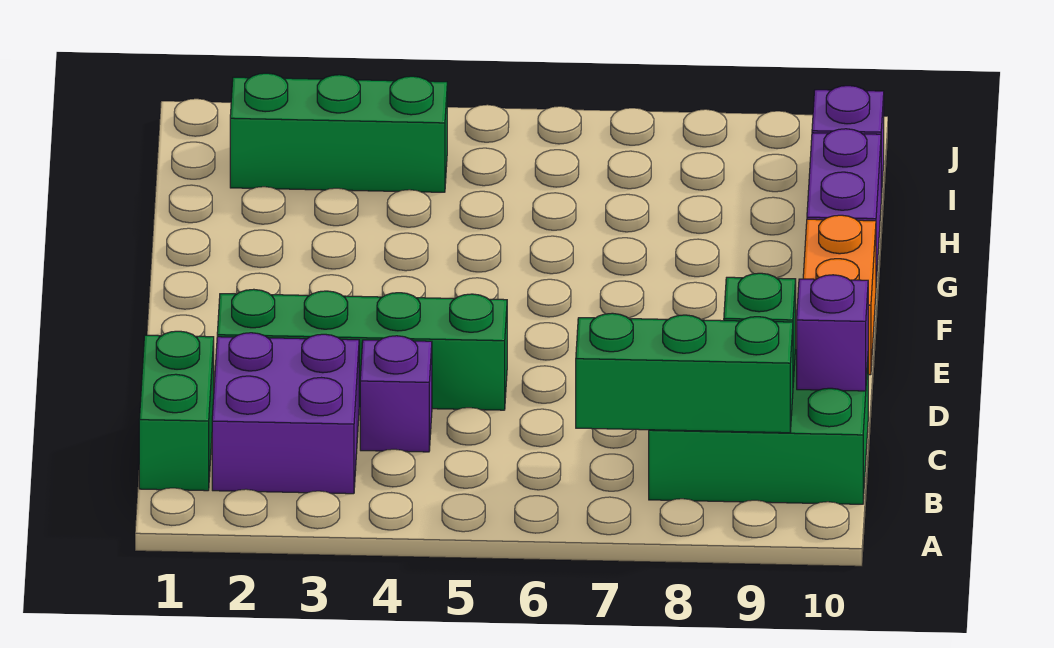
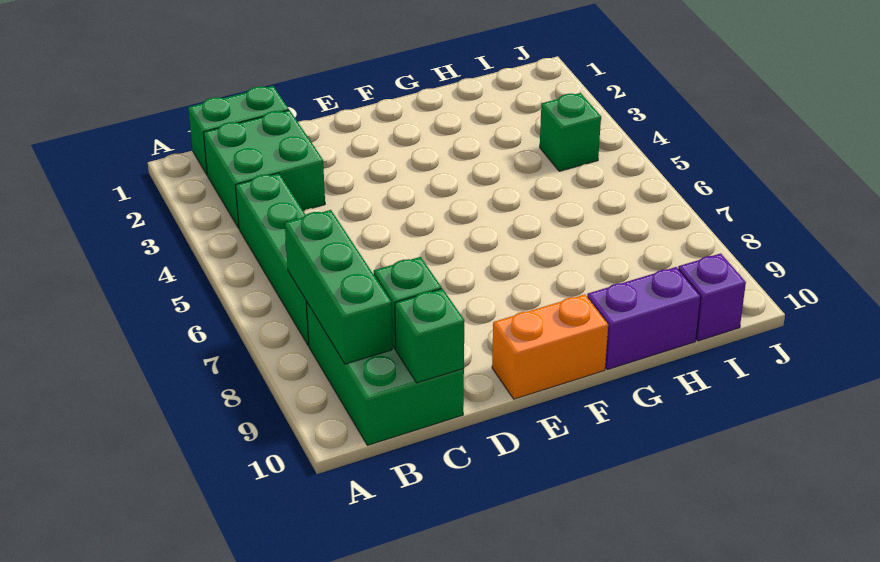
purple brick B2:C3 level 1 -> green brick B2:C3 level 1
purple brick C4 level 1 -> none
purple brick C10 level 2 -> green brick C10 level 2
green brick D2:D5 level 1 -> green brick B4:B7 level 1
green brick I2:I4 level 1 -> green brick I4 level 1

